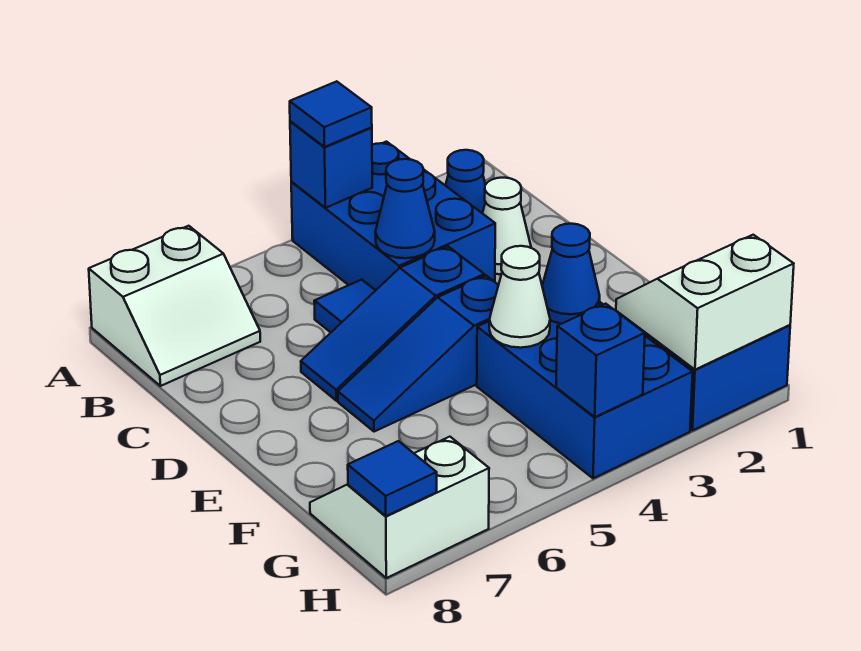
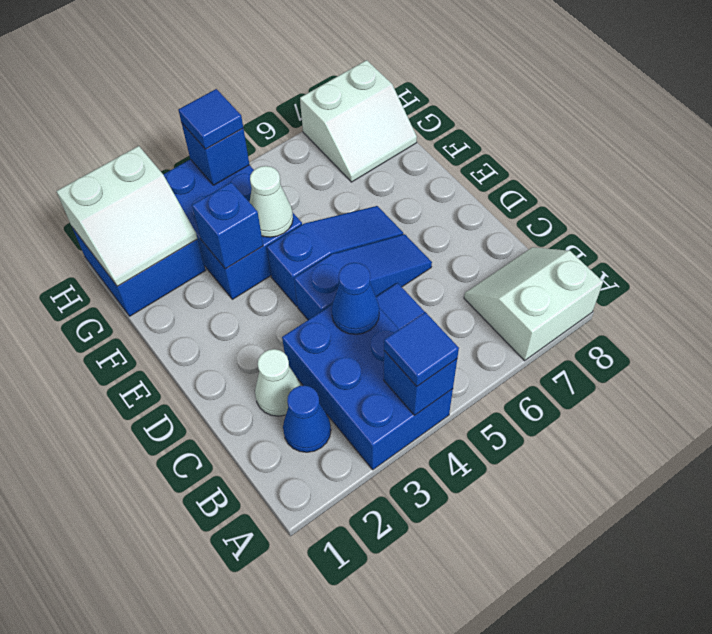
blue cone F3 level 2 -> blue brick F3 level 2
blue tile H8 level 2 -> blue tile H4 level 3

